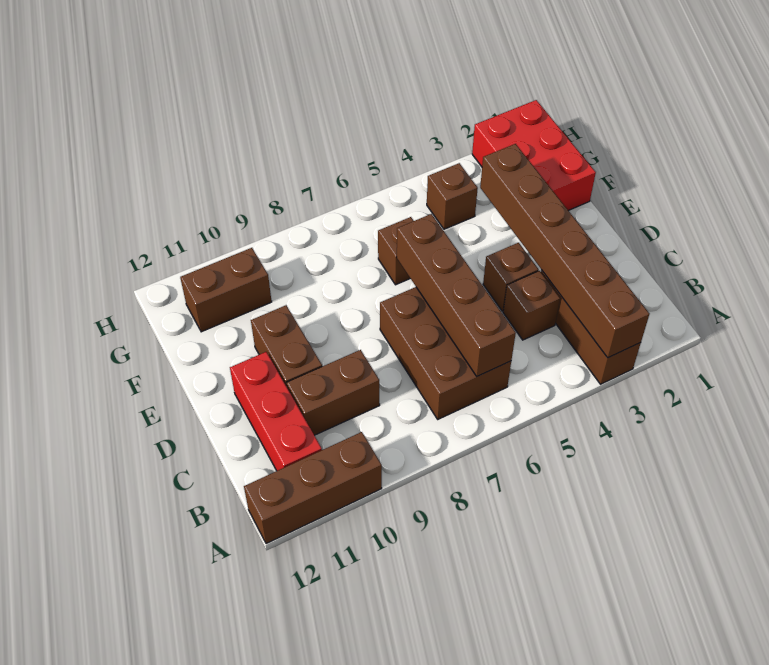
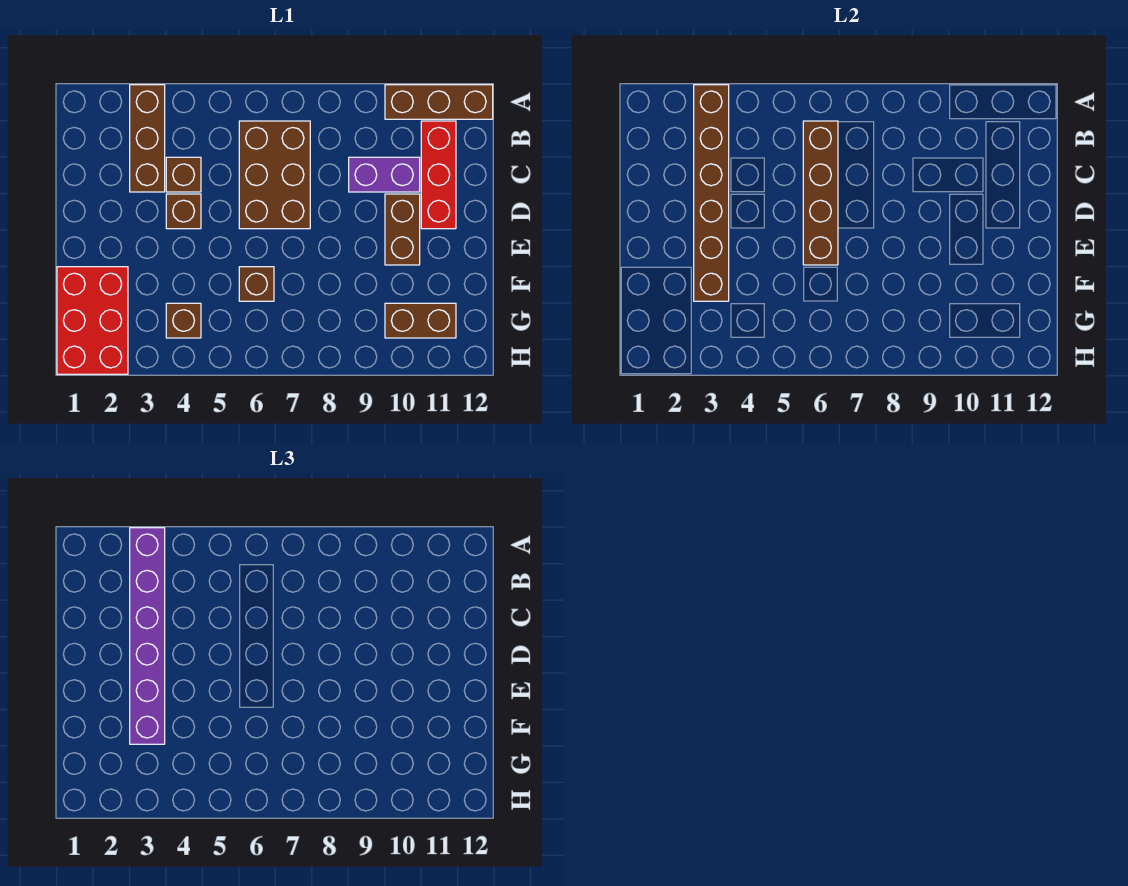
none -> purple brick A3:F3 level 3
brown brick C9:C10 level 1 -> purple brick C9:C10 level 1

